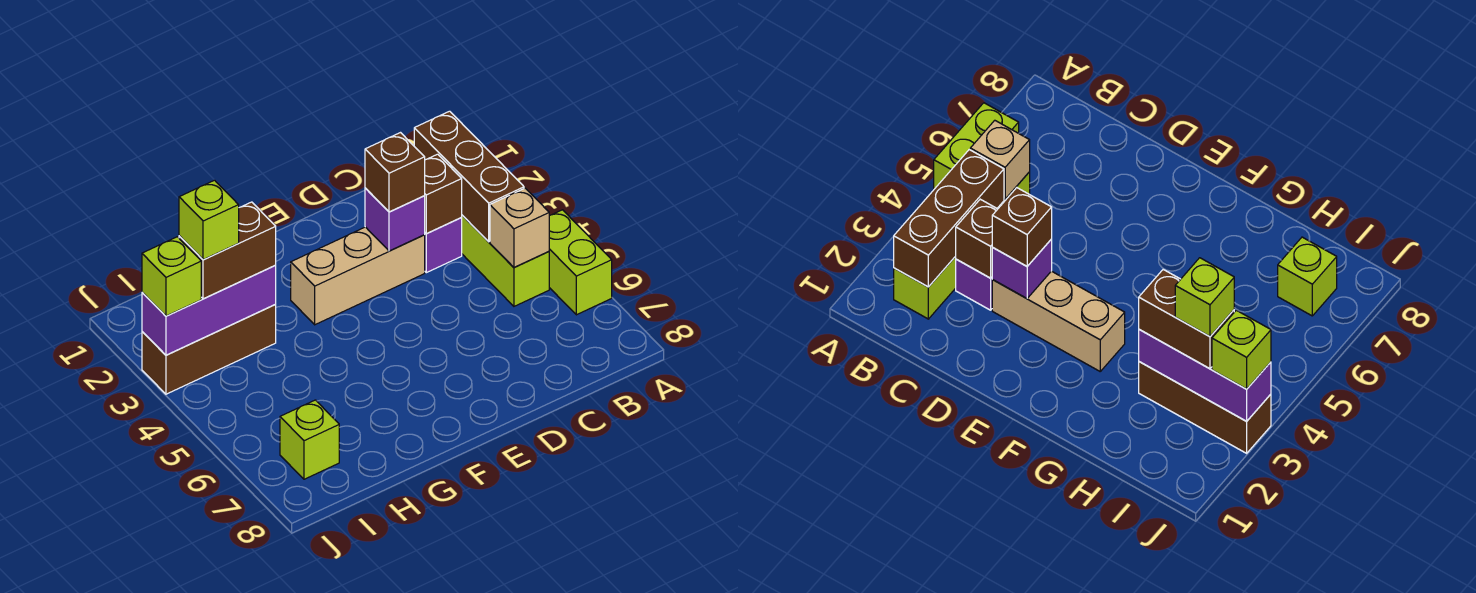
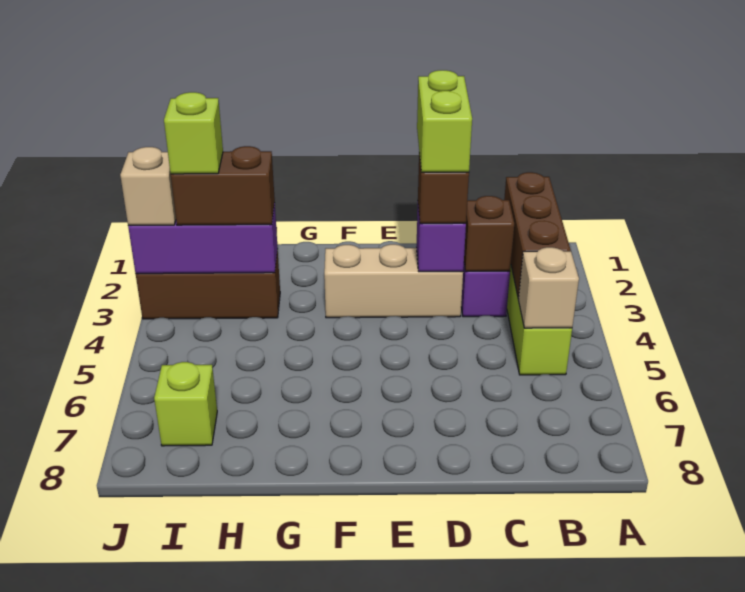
lime brick A5:A6 level 1 -> lime brick D2:D3 level 4
lime brick J3 level 3 -> tan brick J3 level 3

